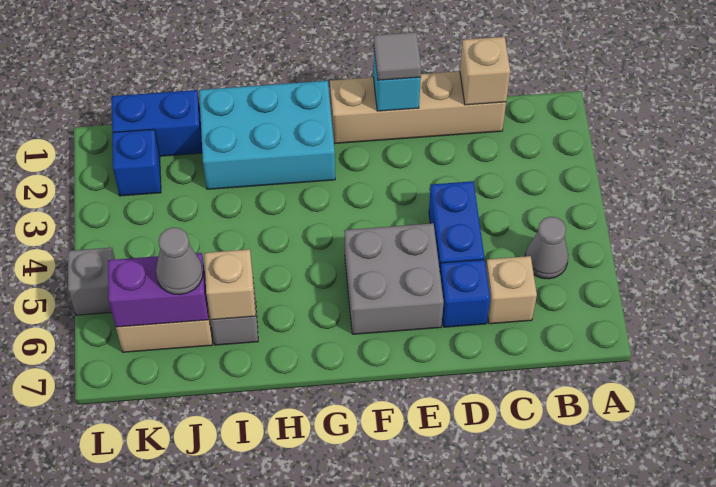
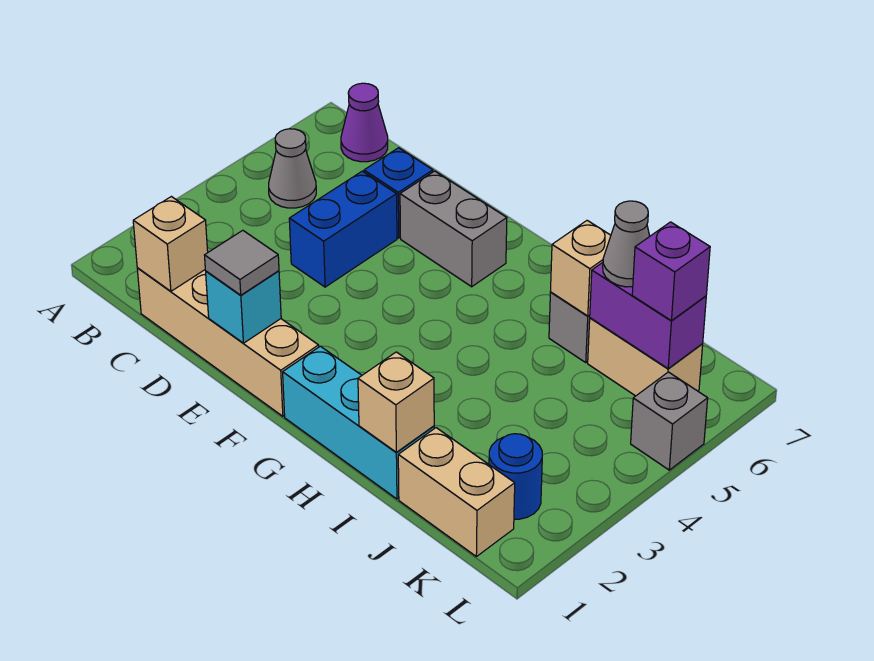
none -> purple cone B7 level 1
tan brick C6 level 1 -> tan brick I1 level 2
grey brick E5:F6 level 1 -> grey brick E6:F6 level 1
cyan brick G1:I2 level 1 -> cyan brick G1:I1 level 1
blue brick J1:K1 level 1 -> tan brick J1:K1 level 1
blue brick K2 level 1 -> blue round brick K2 level 1
none -> purple brick K6 level 3

